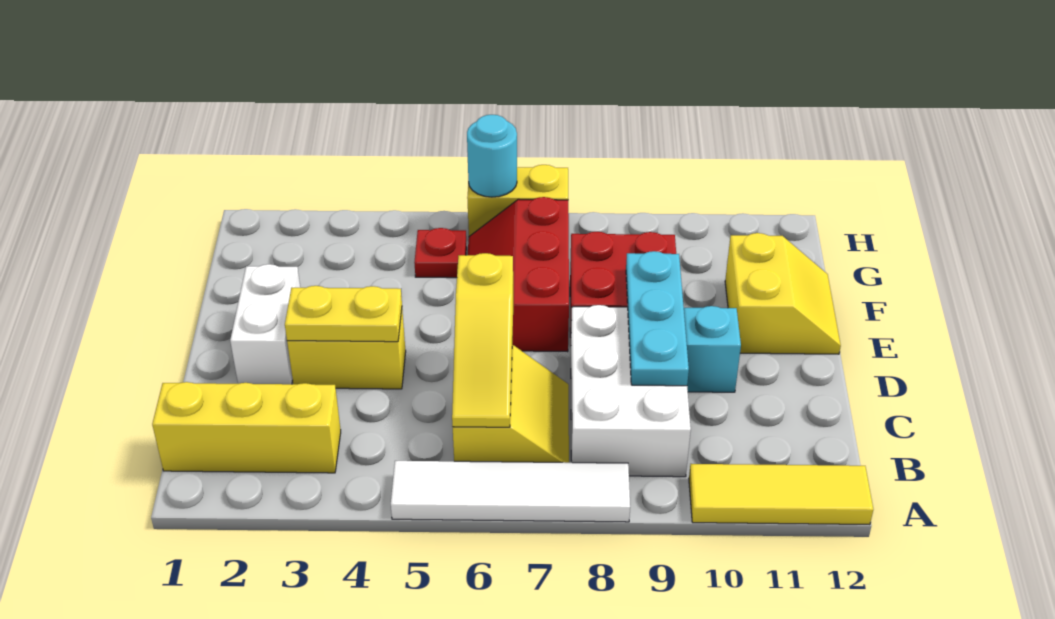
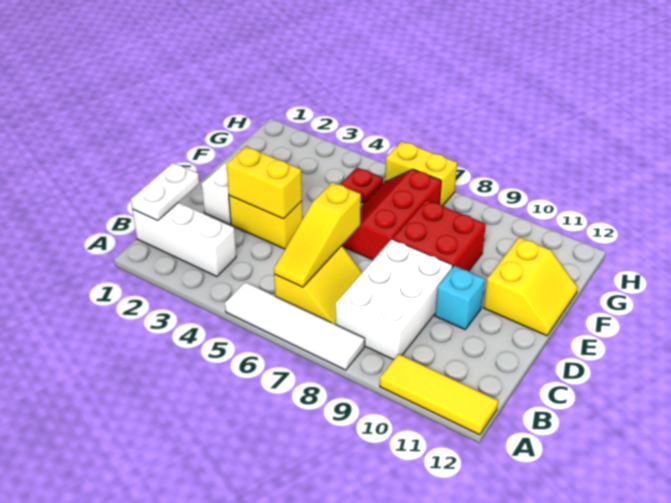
yellow brick B1:B3 level 1 -> white brick B1:B3 level 1
none -> white plate B1:C1 level 2
cyan plate C9:E9 level 2 -> none
yellow plate D3:D4 level 2 -> yellow brick D3:D4 level 2
cyan round brick H6 level 2 -> none

